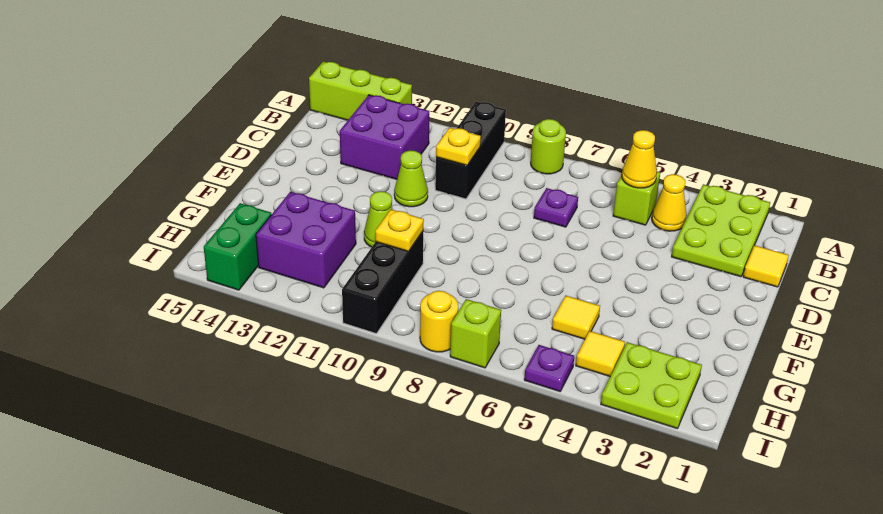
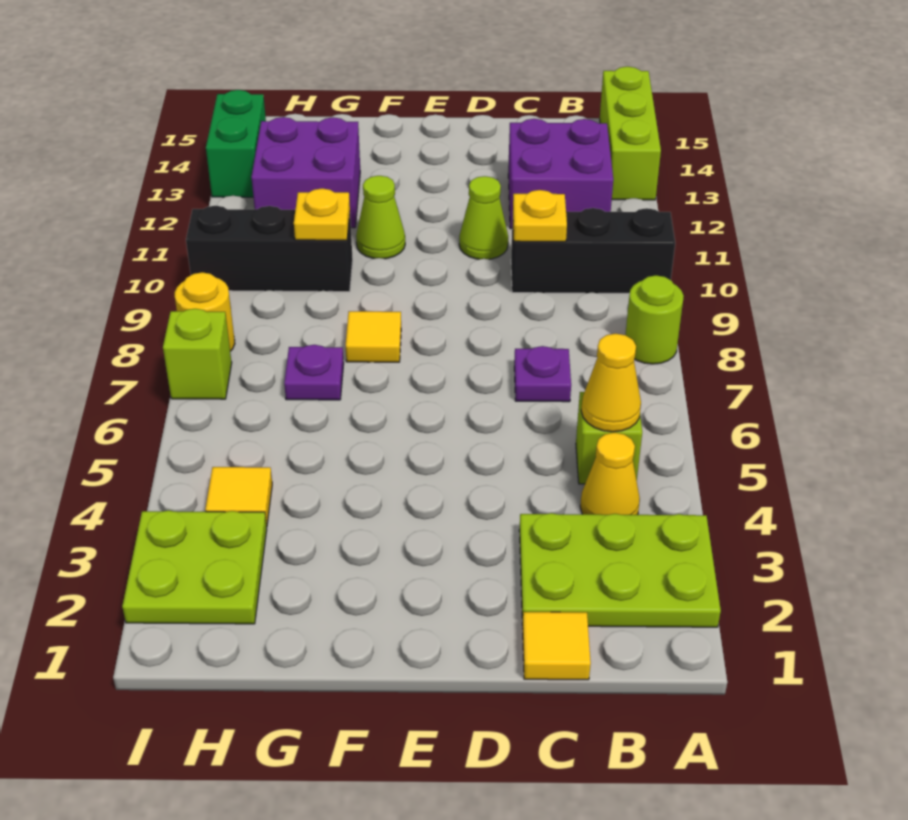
yellow tile G5 level 1 -> yellow tile F8 level 1
green brick H14:I14 level 1 -> green brick I13:I14 level 1
purple plate I5 level 1 -> purple plate G7 level 1

